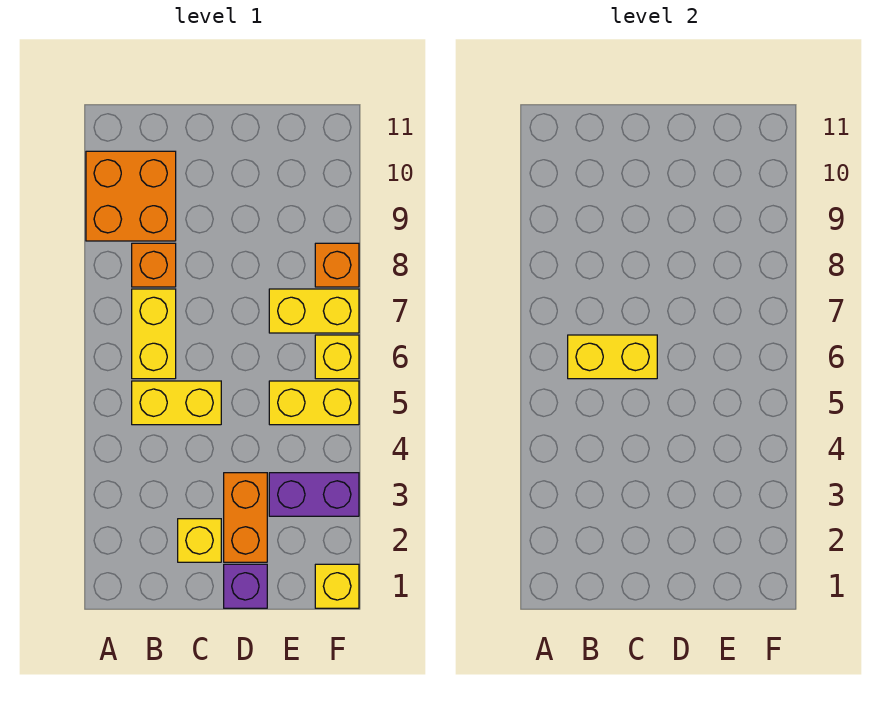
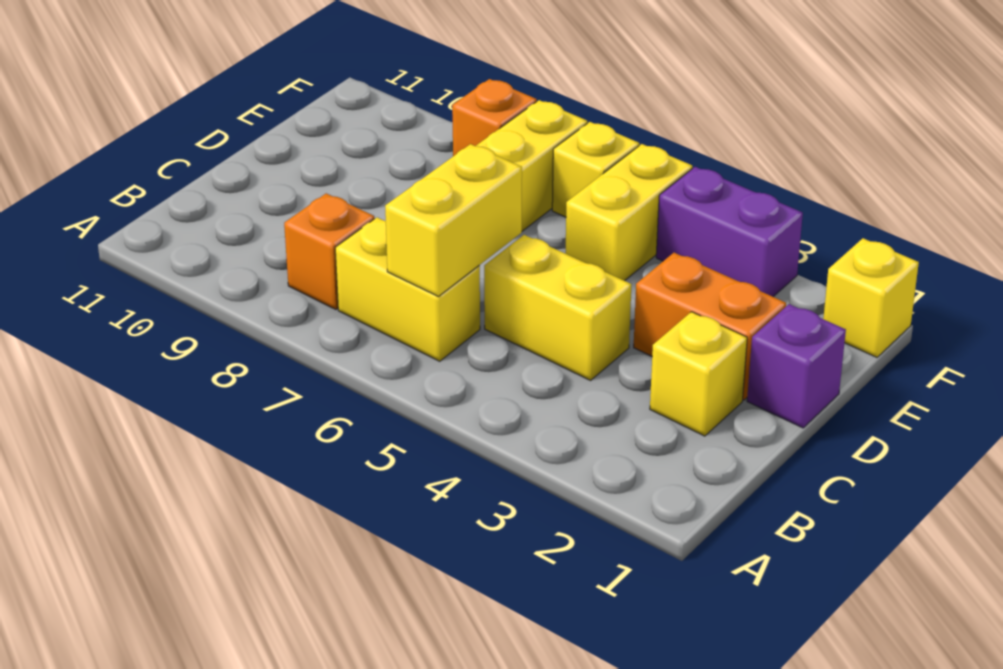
orange brick A9:B10 level 1 -> none
yellow brick B5:C5 level 1 -> yellow brick C4:C5 level 1
purple brick E3:F3 level 1 -> purple brick F3:F4 level 1

